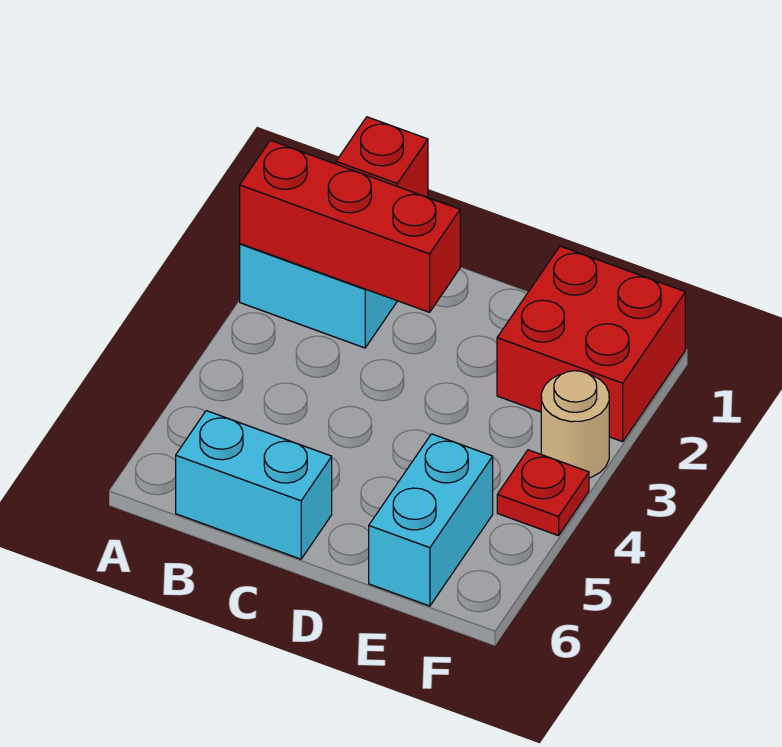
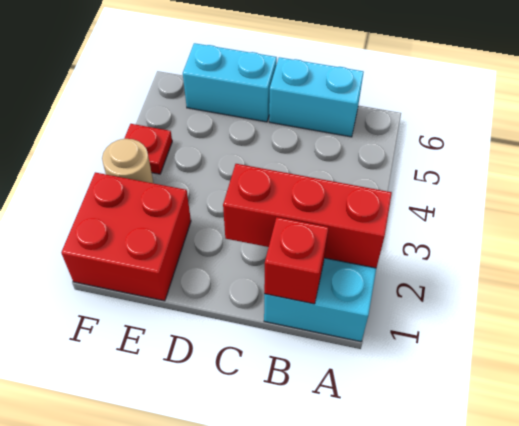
cyan brick E5:E6 level 1 -> cyan brick D6:E6 level 1

